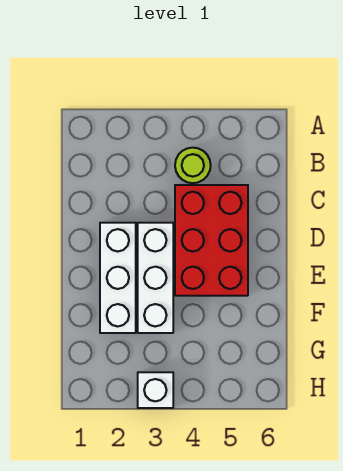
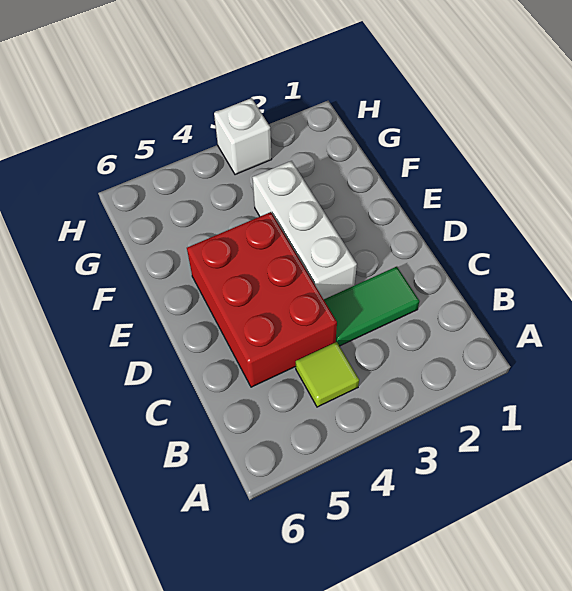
lime round brick B4 level 1 -> lime tile B4 level 1
none -> green tile C2:C3 level 1
white brick D2:F2 level 1 -> none

